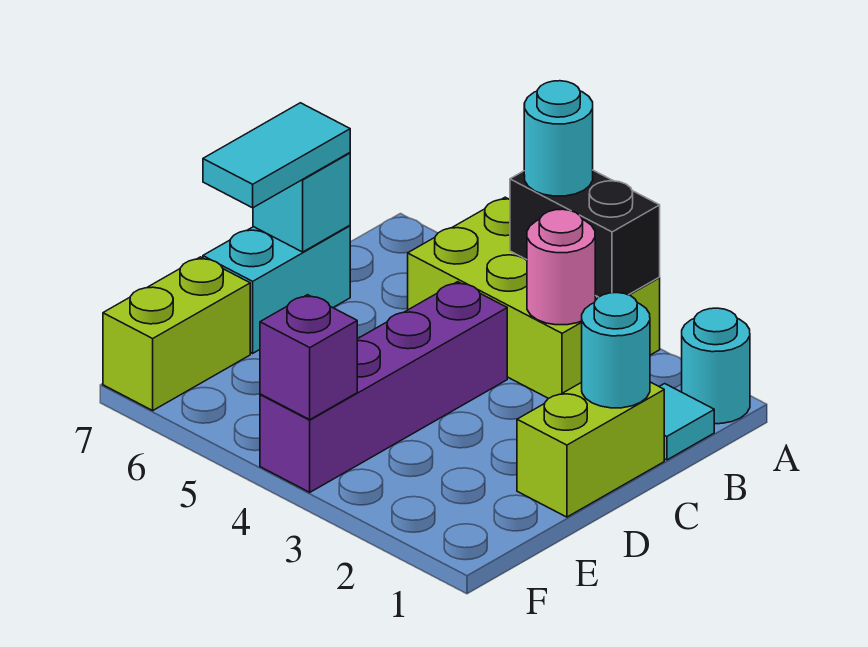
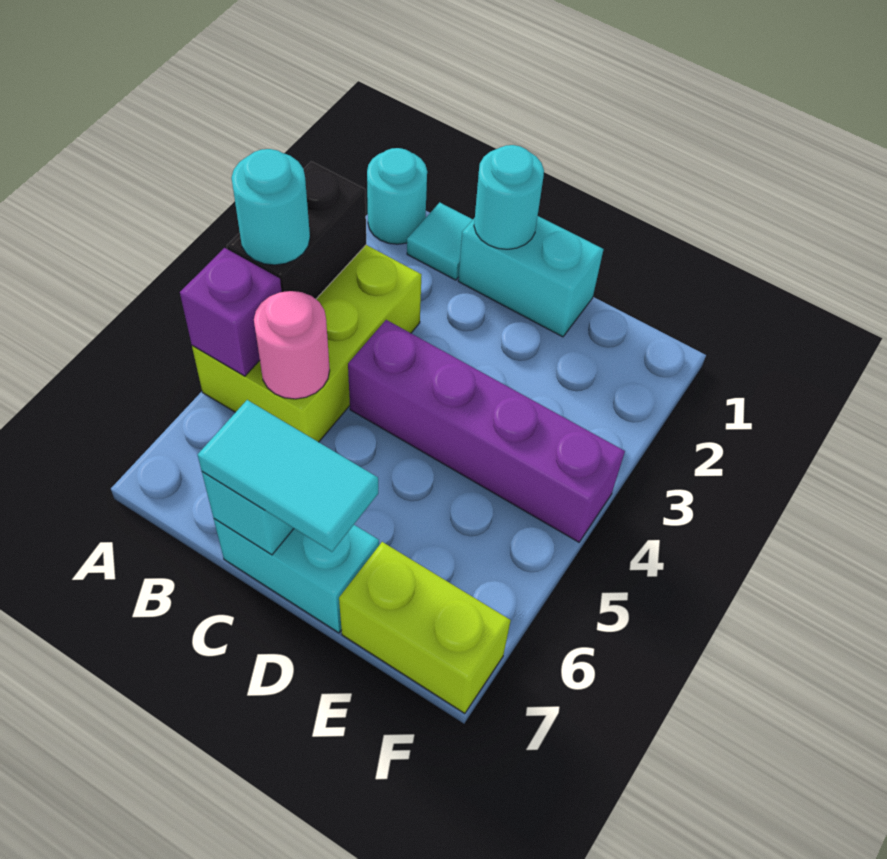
pink round brick B3 level 2 -> pink round brick B5 level 2
lime brick C1:D1 level 1 -> cyan brick C1:D1 level 1
purple brick F4 level 2 -> purple brick A5 level 2

